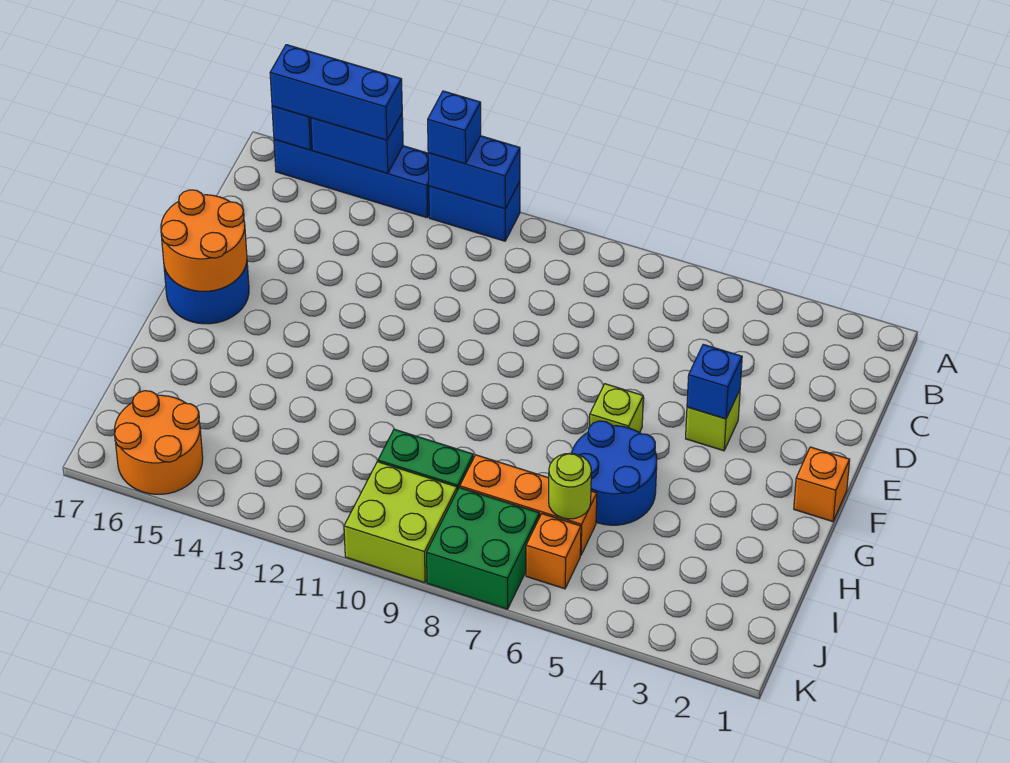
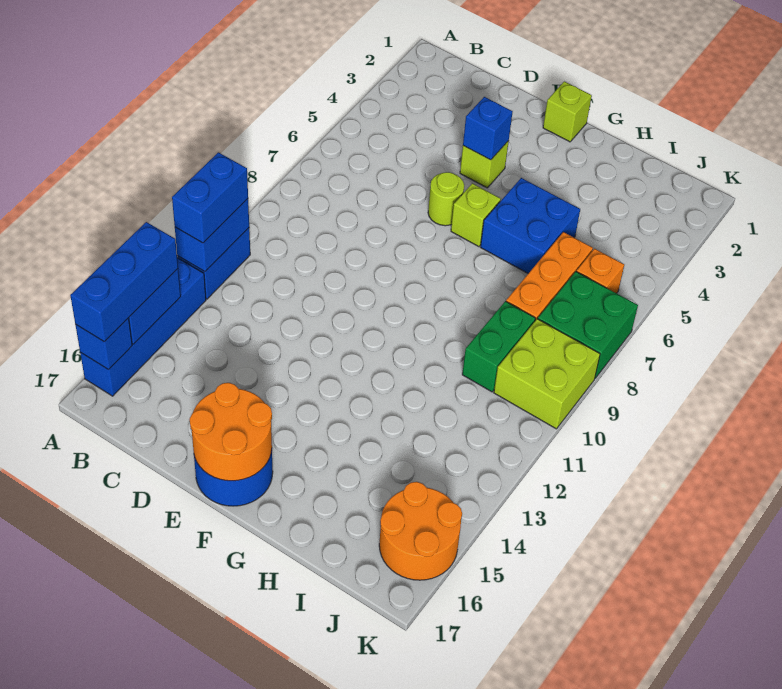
blue brick A12 level 3 -> blue brick A11:A12 level 3
orange brick F1 level 1 -> lime brick F1 level 1
blue round brick G5:H6 level 1 -> blue brick G5:H6 level 1
lime round brick I6 level 2 -> lime round brick E6 level 1

